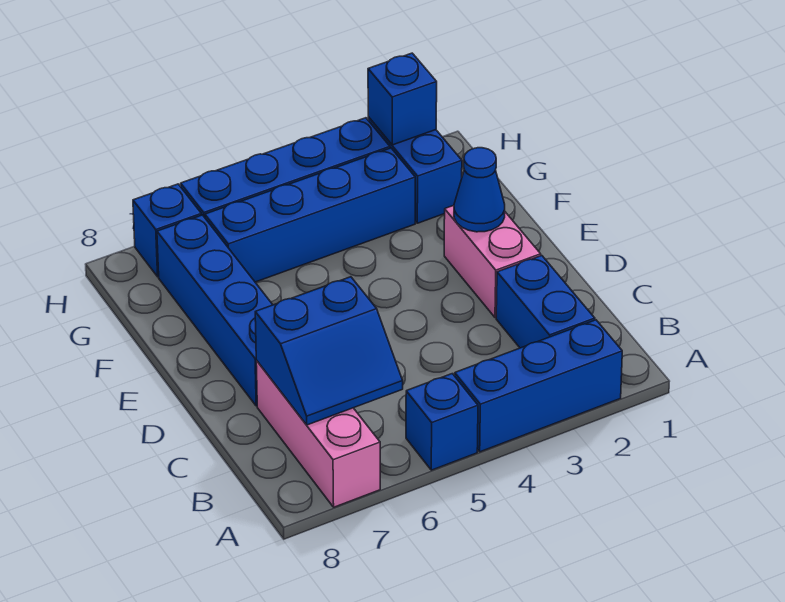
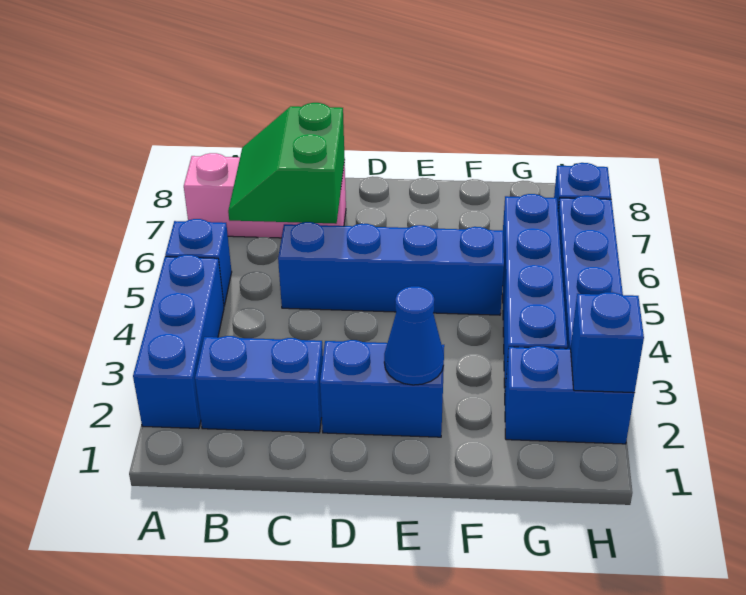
blue slope B6:C7 level 2 top C -> green slope B6:C7 level 2 top C
pink brick D2:E2 level 1 -> blue brick D2:E2 level 1
blue brick D7:G7 level 1 -> blue brick C5:F5 level 1

